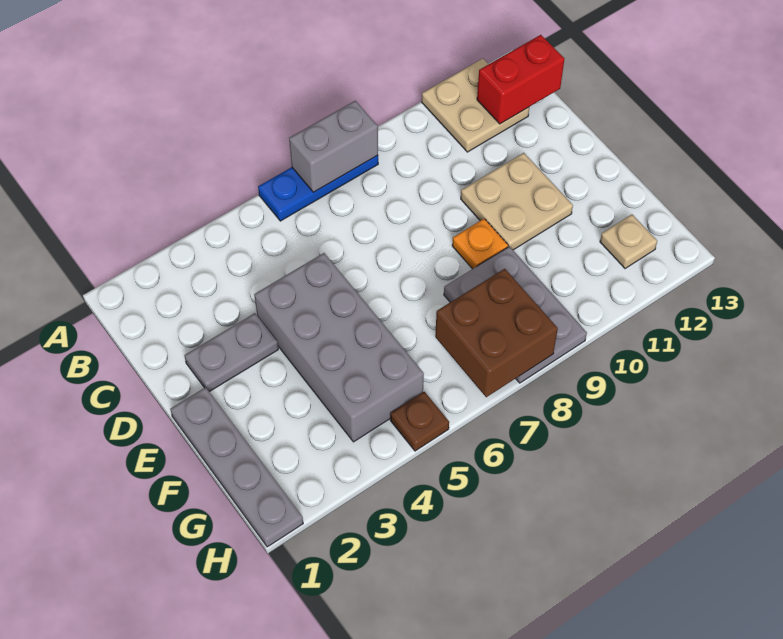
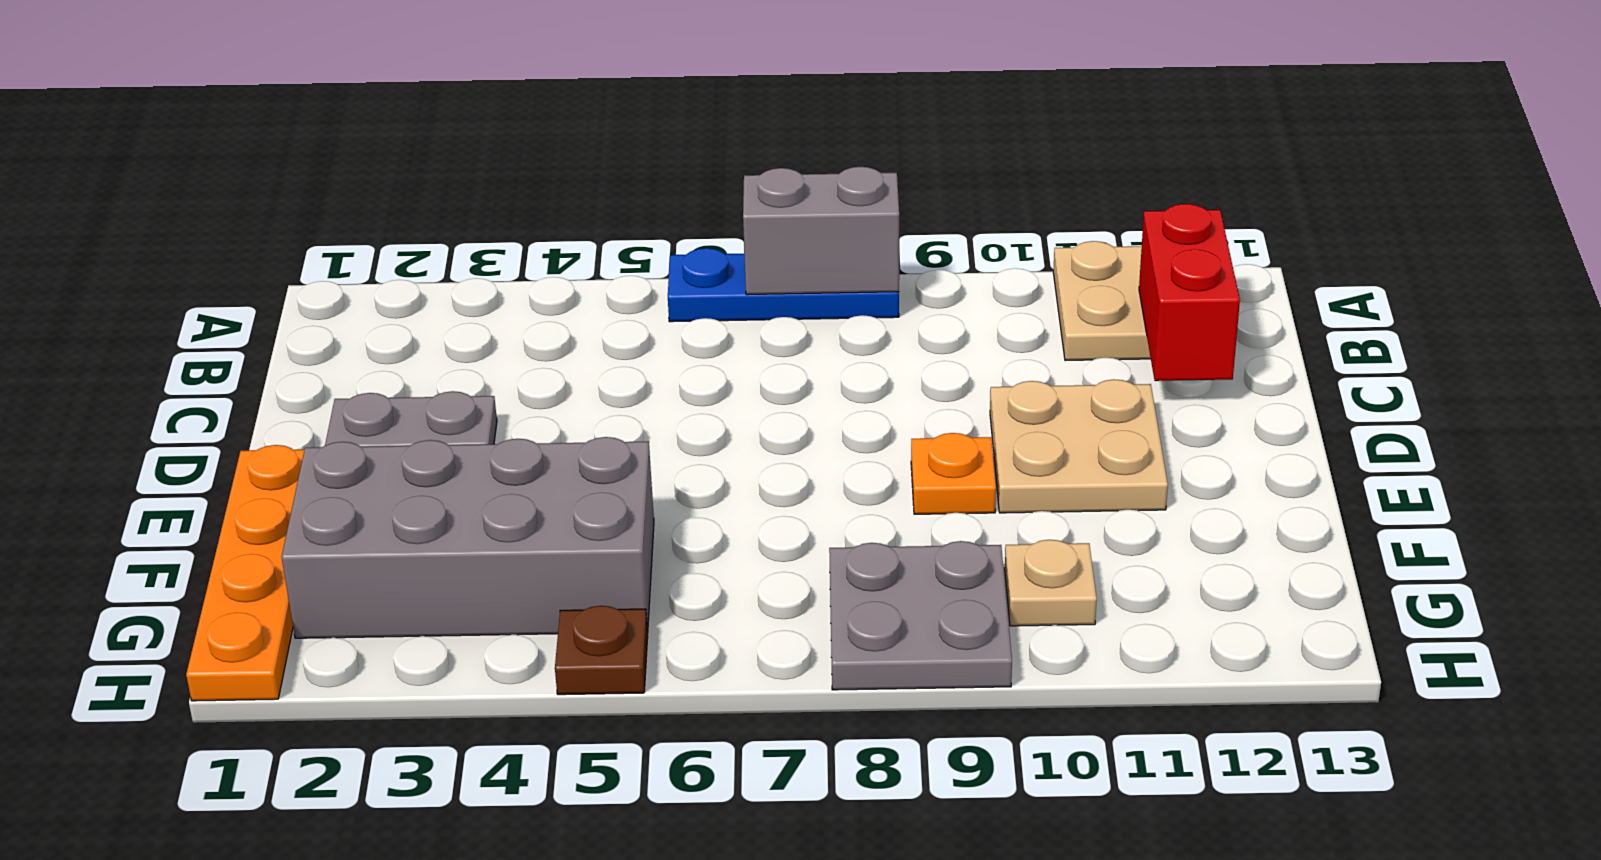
red brick B12:B13 level 2 -> red brick B12:C12 level 2
grey brick D4:G5 level 1 -> grey brick F2:G5 level 1
grey plate E1:H1 level 1 -> orange plate E1:H1 level 1
grey plate F8:H9 level 1 -> grey plate G8:H9 level 1
brown brick G7:H8 level 2 -> none
tan plate G12 level 1 -> tan plate G10 level 1

